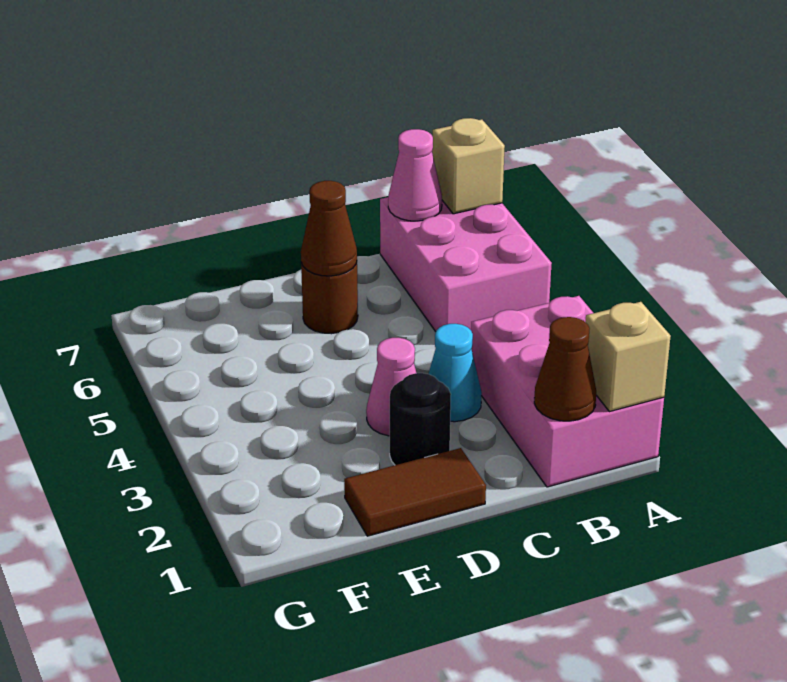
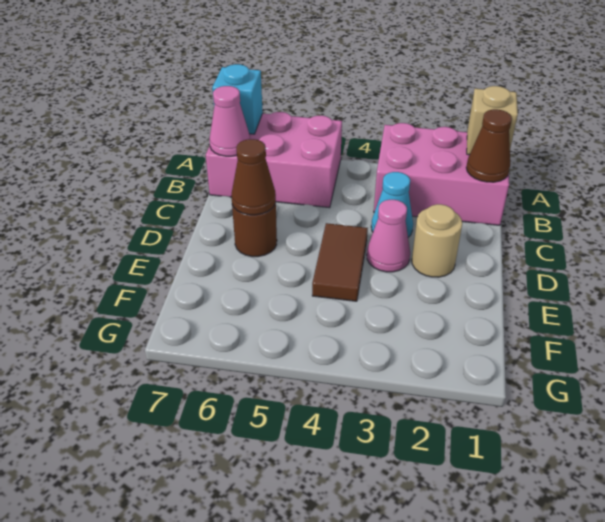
tan brick A7 level 2 -> cyan brick A7 level 2
brown tile D1:E1 level 1 -> brown tile D4:E4 level 1
black round brick D2 level 1 -> tan round brick D2 level 1

